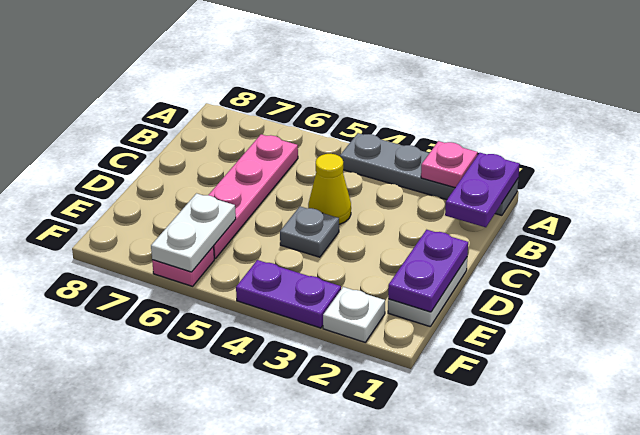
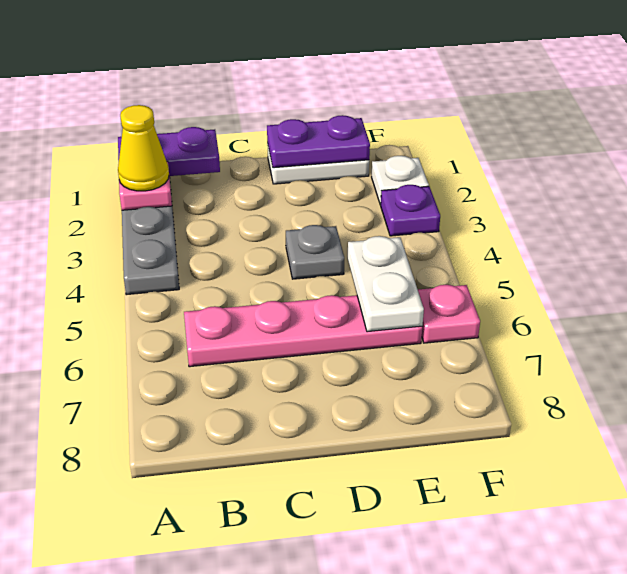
yellow cone C4 level 1 -> yellow cone A2 level 3
white plate E6:F6 level 2 -> white plate E5:E6 level 2
purple plate F3:F4 level 1 -> purple plate F3 level 1

